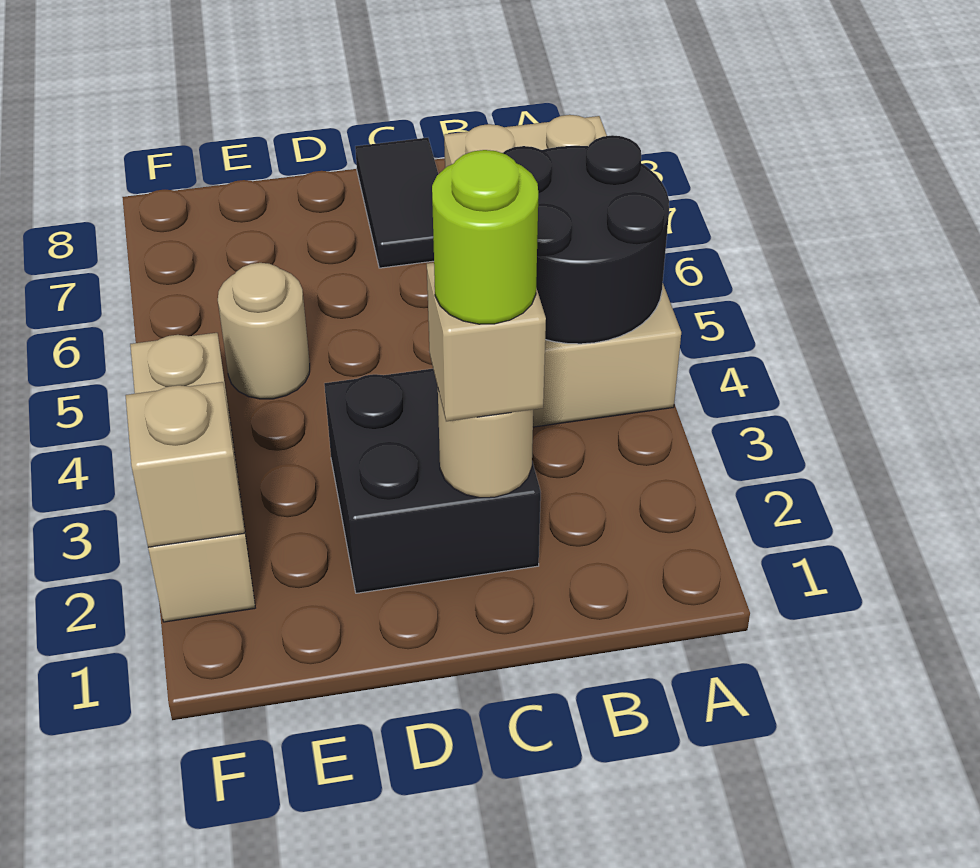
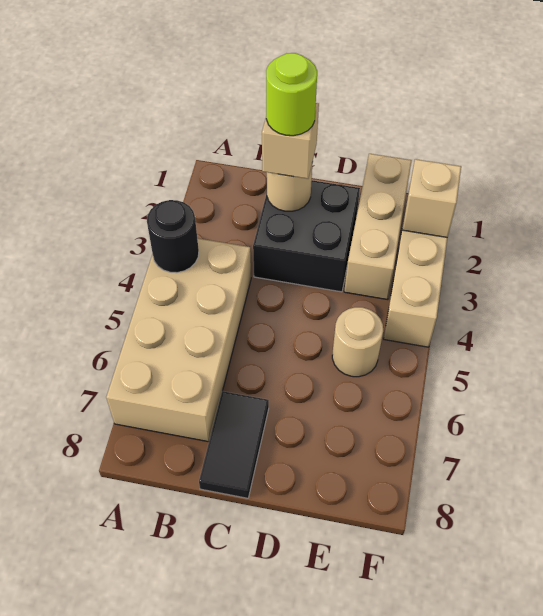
black round brick A4:B5 level 2 -> black round brick A4 level 2
none -> tan brick E1:E3 level 1

